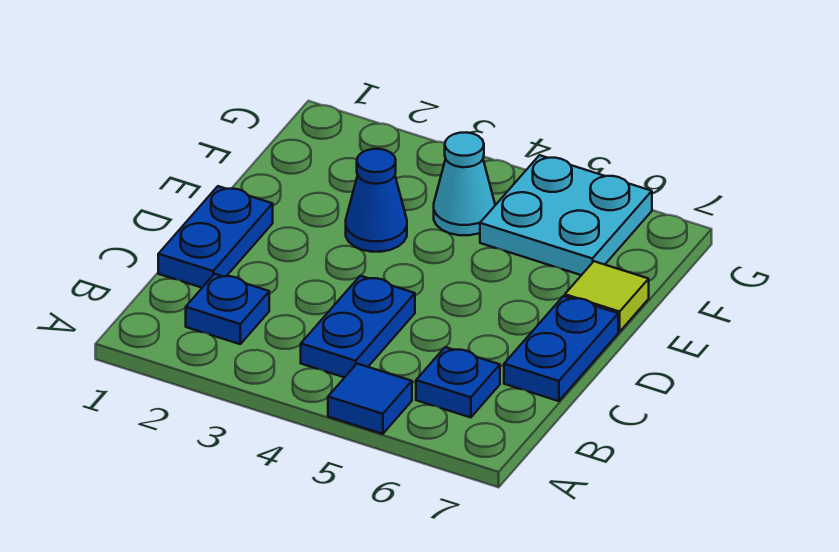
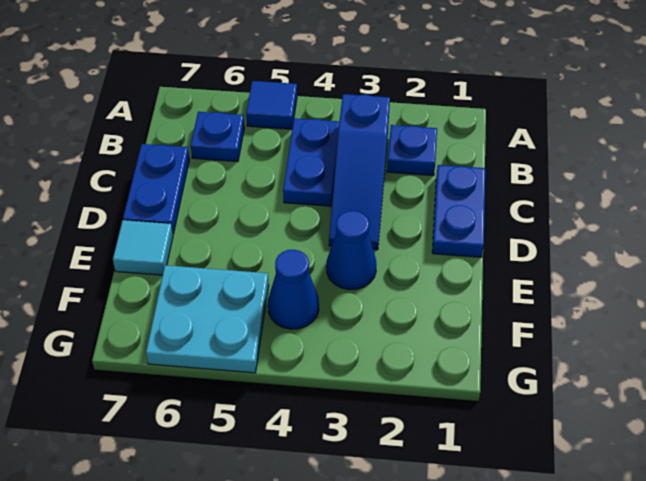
none -> blue slope B3:D3 level 1 top B
lime tile E7 level 1 -> cyan tile E7 level 1
cyan cone F4 level 1 -> blue cone F4 level 1

